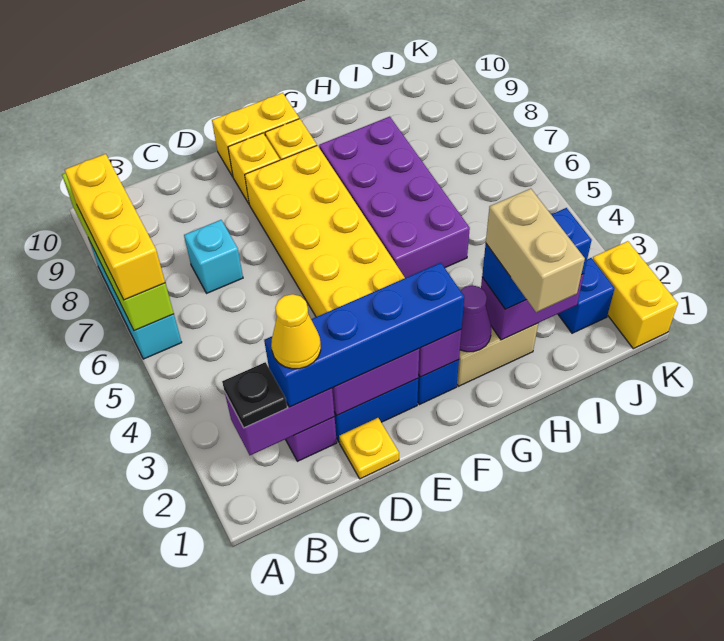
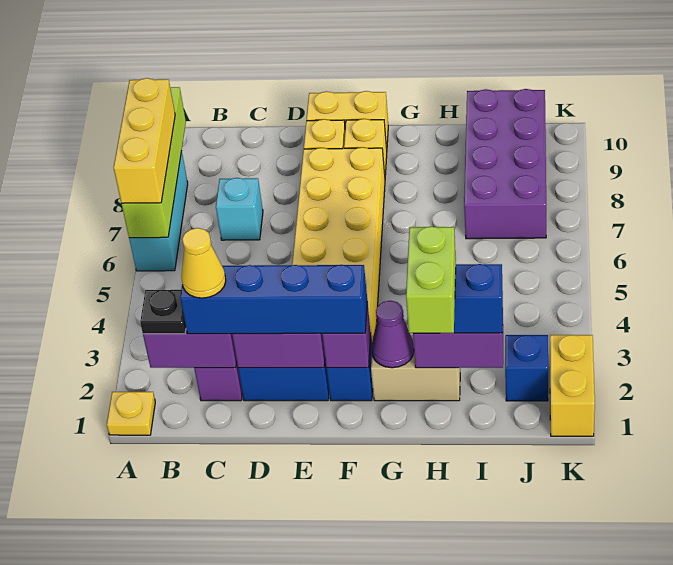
yellow plate D1 level 1 -> yellow plate A1 level 1
purple brick G5:H8 level 1 -> purple brick I7:J10 level 1
tan brick H1:H2 level 4 -> lime brick H1:H2 level 4

